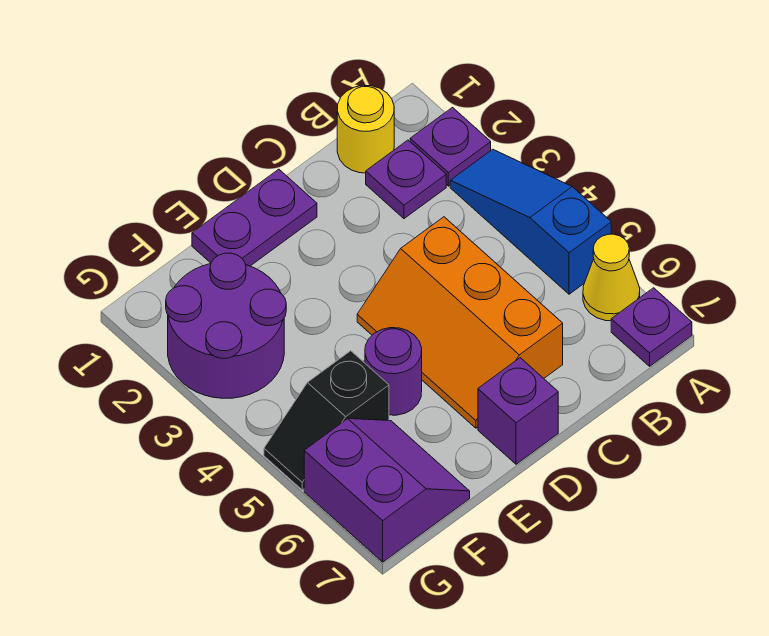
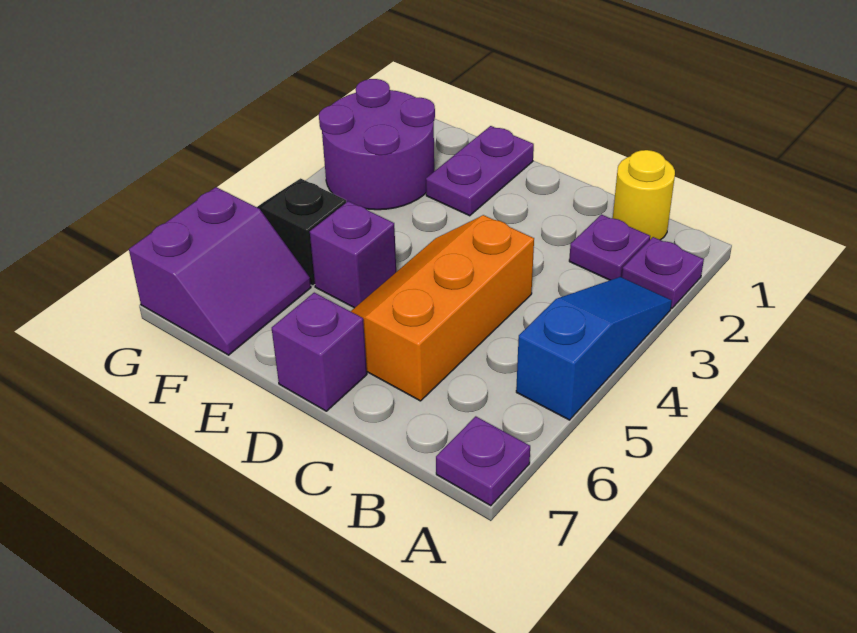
yellow cone A6 level 1 -> none
purple plate D1:E1 level 1 -> purple plate E1:E2 level 1
purple round brick E5 level 1 -> purple brick E5 level 1

